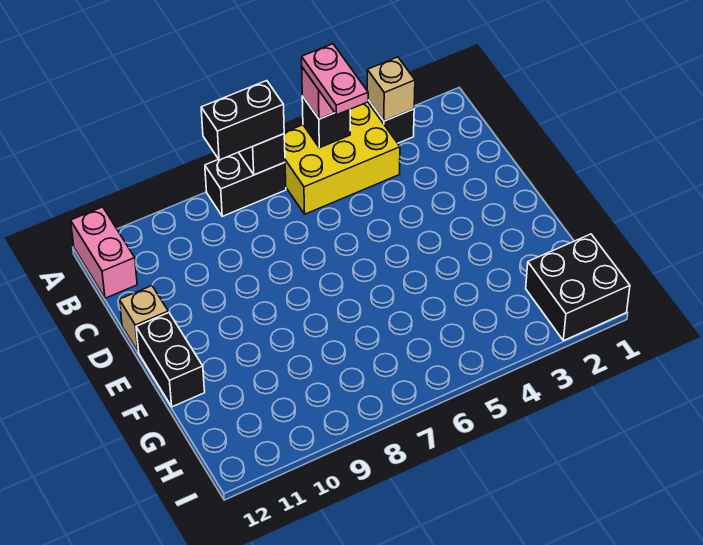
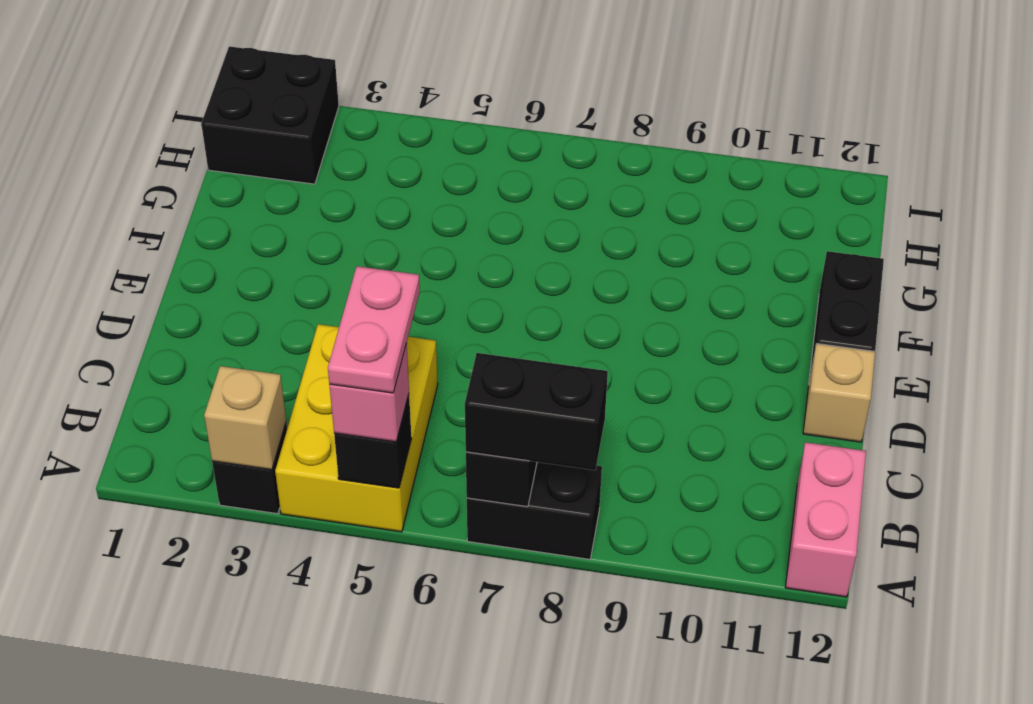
yellow brick A4:B6 level 1 -> yellow brick A4:C5 level 1

